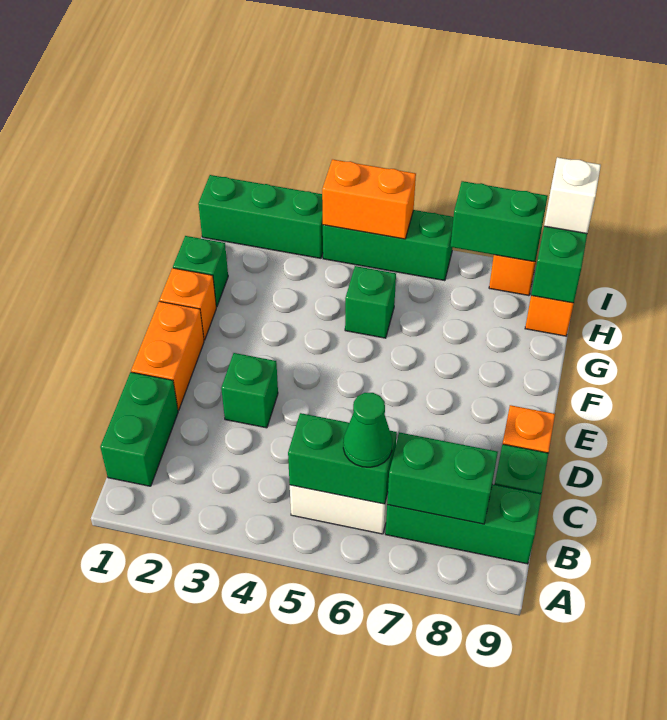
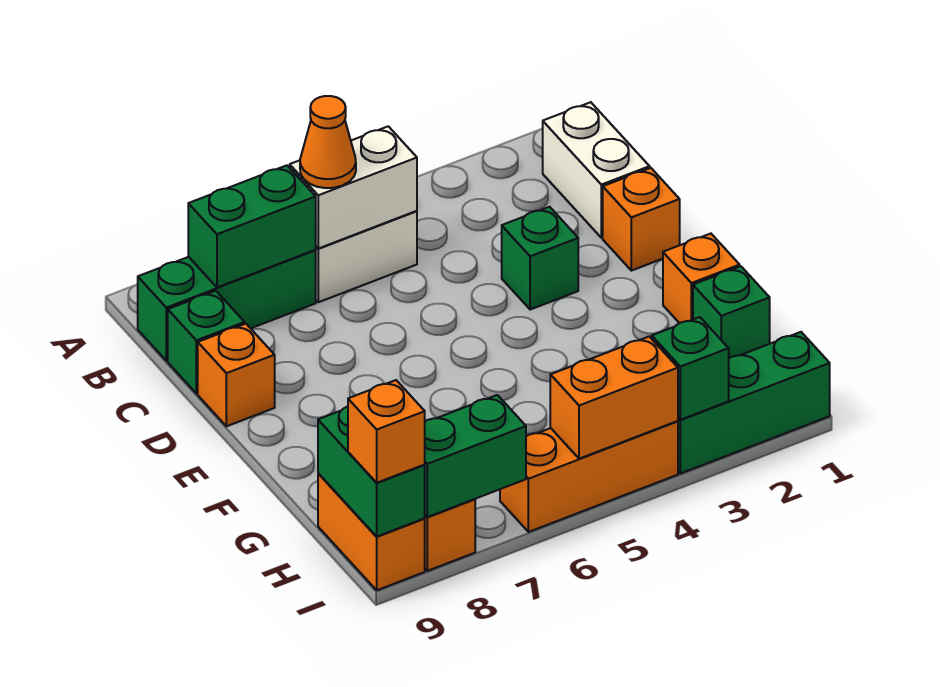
green brick B1:C1 level 1 -> white brick B1:C1 level 1
green brick B5:B6 level 2 -> white brick B5:B6 level 2
green cone B6 level 3 -> orange cone B6 level 3
orange brick D1:E1 level 1 -> orange brick D1 level 1
green brick G5 level 1 -> green brick I3 level 2
green brick I4:I6 level 1 -> orange brick I4:I6 level 1
white brick I9 level 3 -> orange brick I9 level 3

